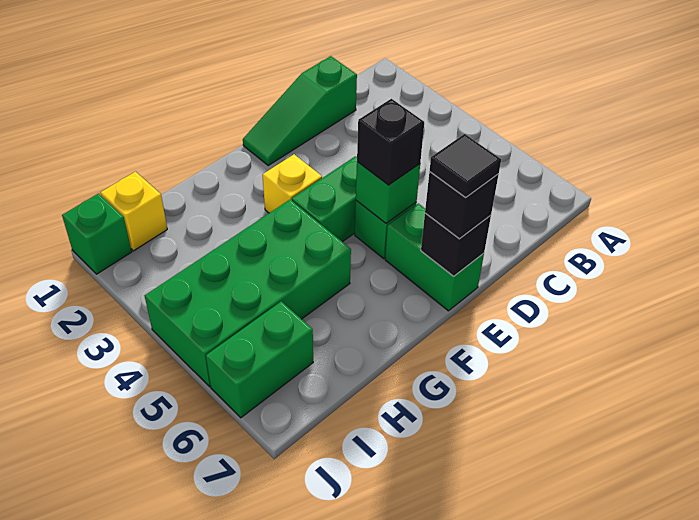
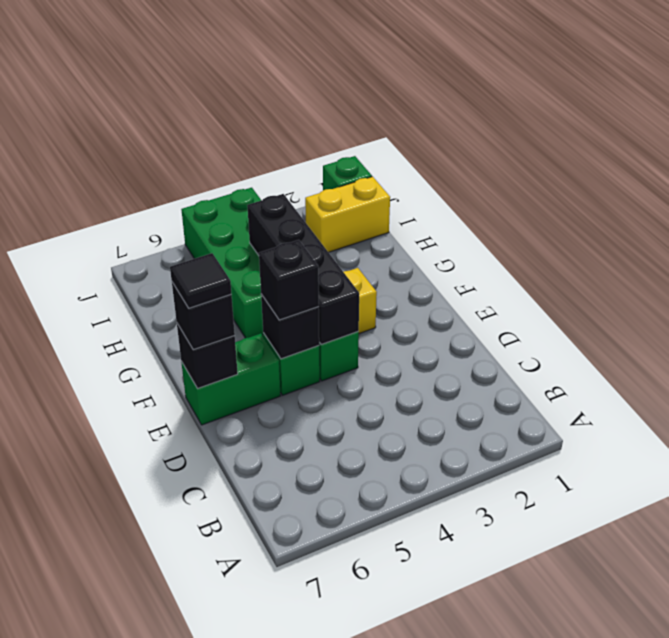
green slope C1:E1 level 1 top C -> none
none -> black brick E4:H4 level 2
green brick E5 level 2 -> black brick E5 level 2
yellow brick I1 level 1 -> yellow brick I1:I2 level 1
green brick I6:J6 level 1 -> none

